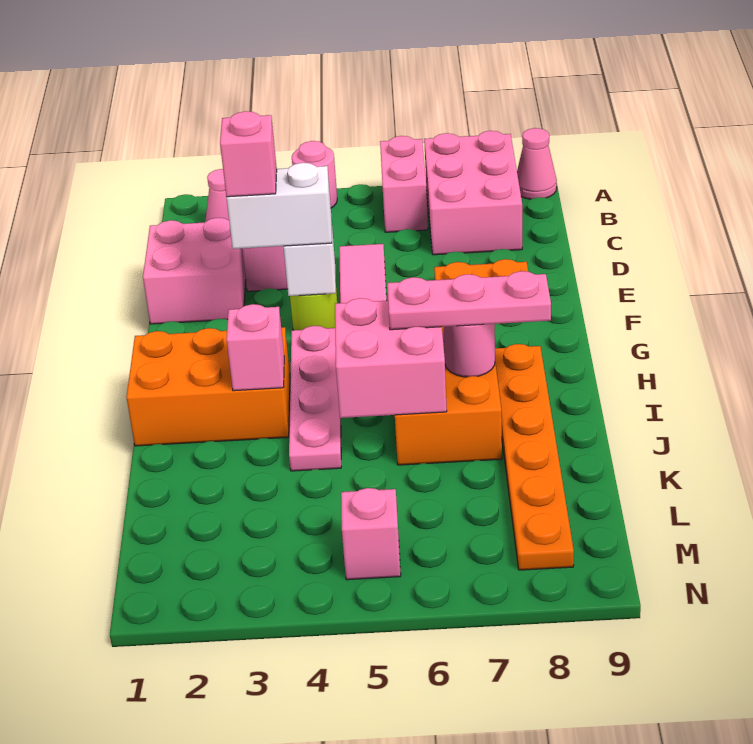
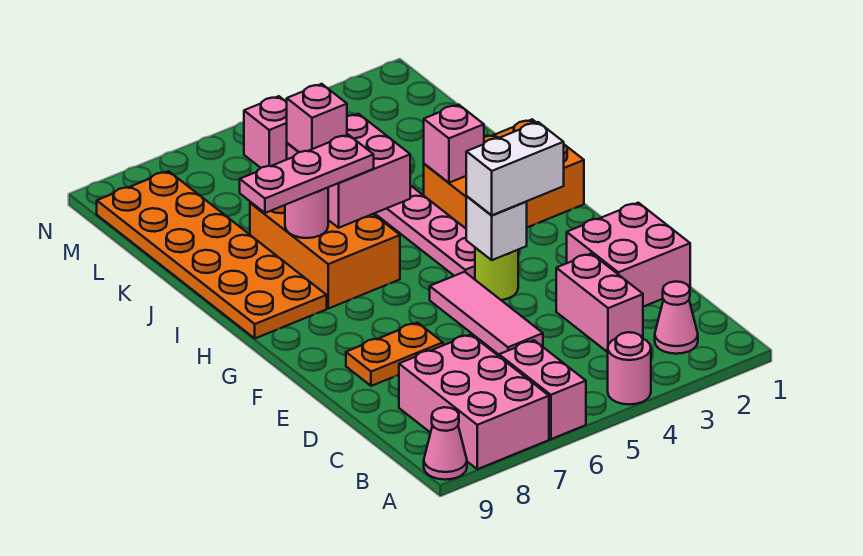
pink brick F3 level 4 -> pink brick J6 level 3
orange plate H8:M8 level 1 -> orange plate H8:M9 level 1

